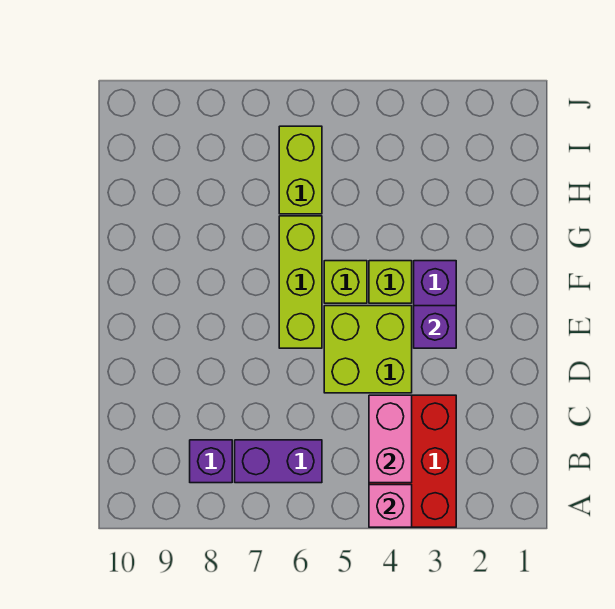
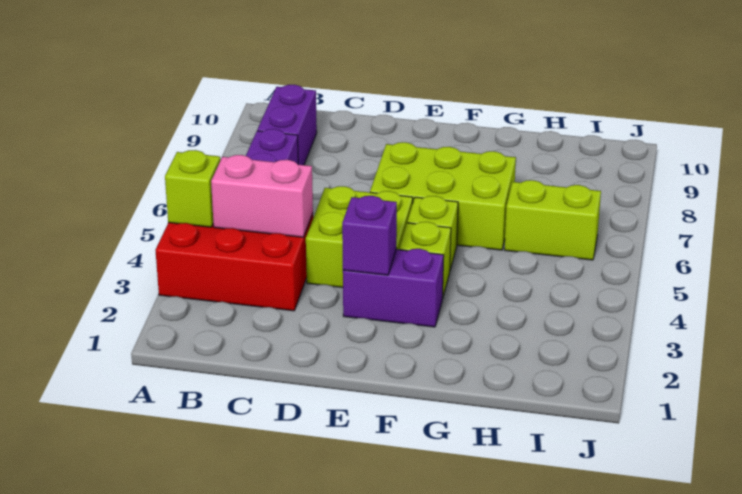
pink brick A4 level 2 -> lime brick A4 level 2
purple brick B8 level 1 -> purple brick B8:B9 level 1
lime brick E6:G6 level 1 -> lime brick E6:G7 level 1

